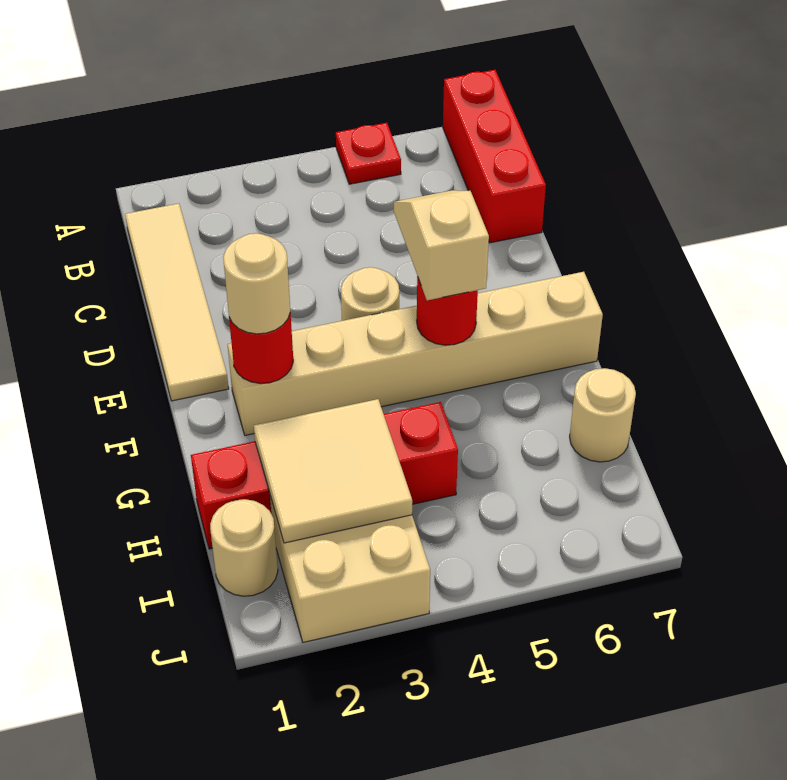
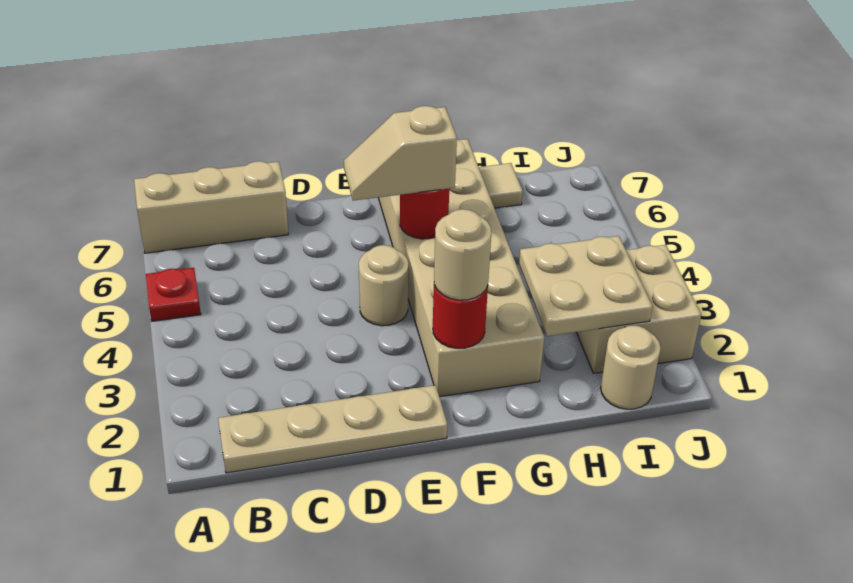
red brick A7:C7 level 1 -> tan brick A7:C7 level 1
tan tile B1:E1 level 1 -> tan plate B1:E1 level 1
tan brick F2:F7 level 1 -> tan brick F2:G7 level 1
red brick H1:H4 level 1 -> none
tan tile H2:I3 level 2 -> tan plate H2:I3 level 2
tan round brick H7 level 1 -> tan tile H7 level 1

